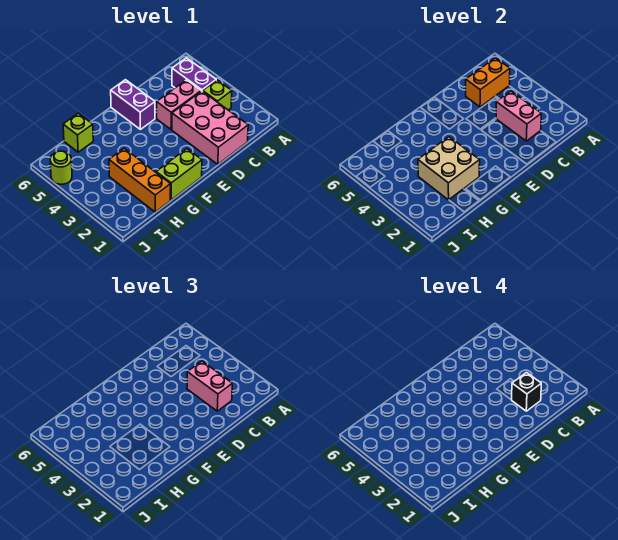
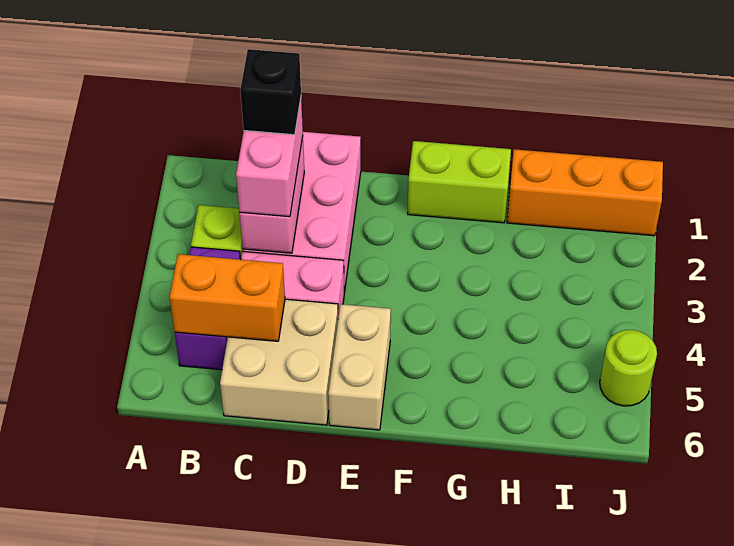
purple brick E5:E6 level 1 -> tan brick E5:E6 level 1
tan brick G2:H3 level 2 -> tan brick C5:D6 level 1
orange brick H1:H3 level 1 -> orange brick H1:J1 level 1
lime brick H6 level 1 -> none

